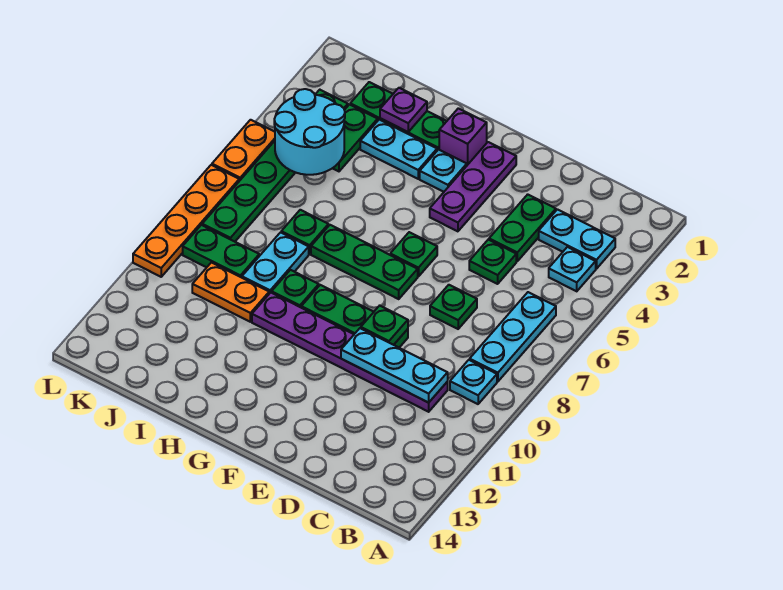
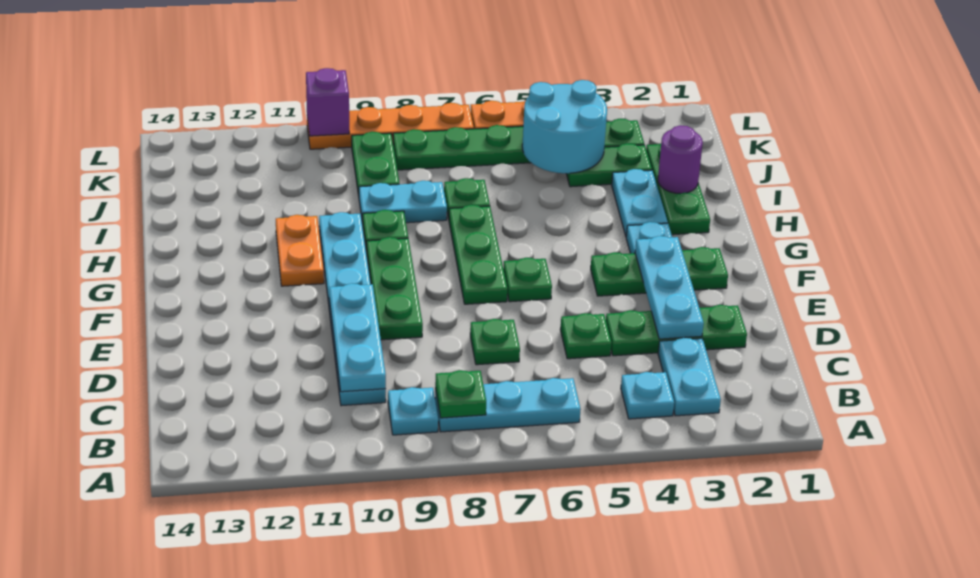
purple plate C10:H10 level 1 -> cyan plate C10:H10 level 1
green plate D3:D4 level 1 -> green plate D2:D4 level 1
none -> cyan plate D3:F3 level 2
green plate E9 level 2 -> green plate B8 level 2
purple plate F2:F4 level 1 -> green plate F2:F4 level 1
purple brick G2 level 1 -> purple brick L10 level 2
purple plate I2 level 2 -> purple round brick I2 level 2
orange plate I10:J10 level 1 -> orange plate G11:H11 level 1

